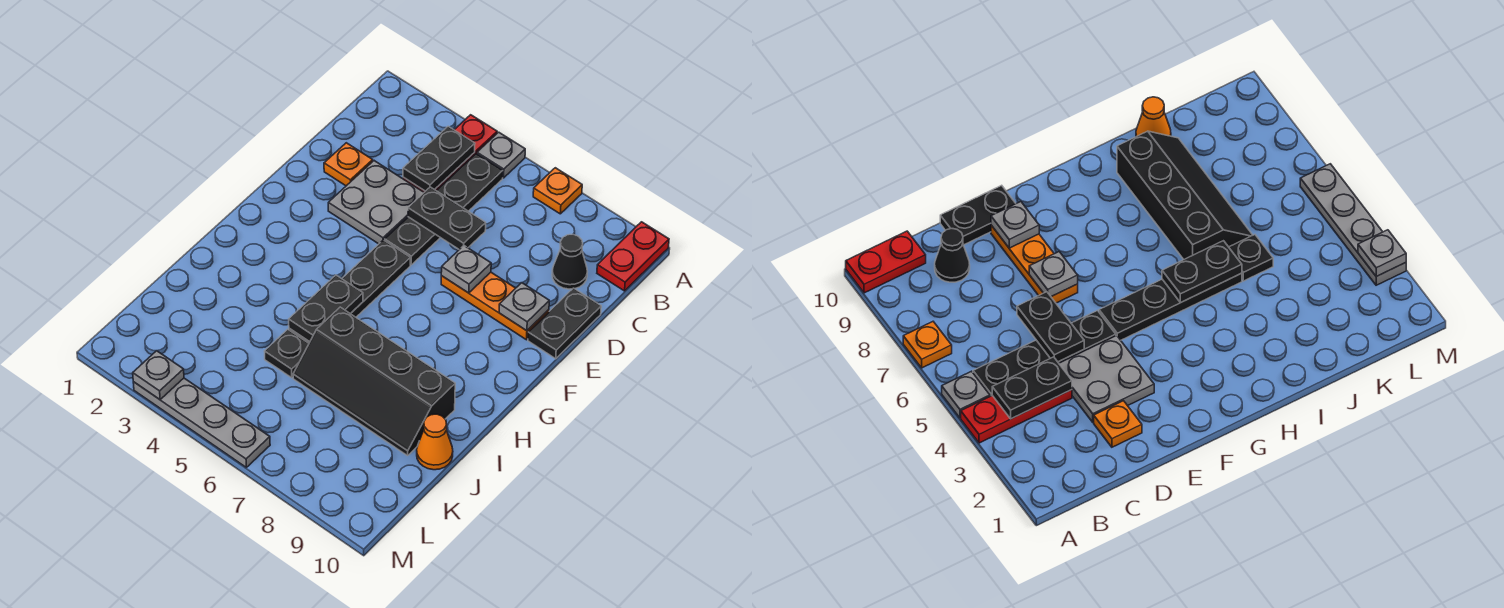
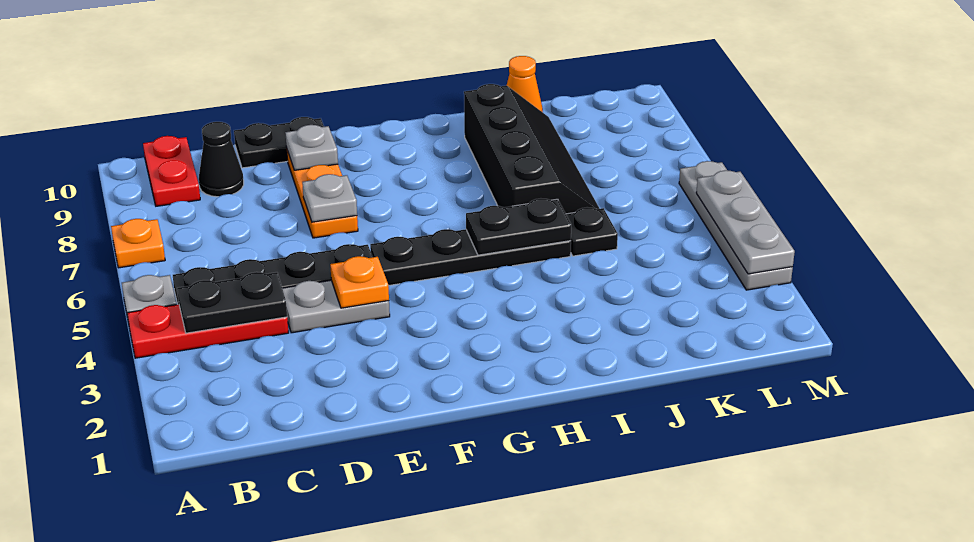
red plate A10:B10 level 1 -> red plate B9:B10 level 1
orange plate D2 level 1 -> orange plate E4 level 2
grey plate D3:E4 level 1 -> grey plate D4:E4 level 1
black plate D5:D6 level 2 -> none
grey plate M3 level 2 -> grey plate M3:M5 level 2

